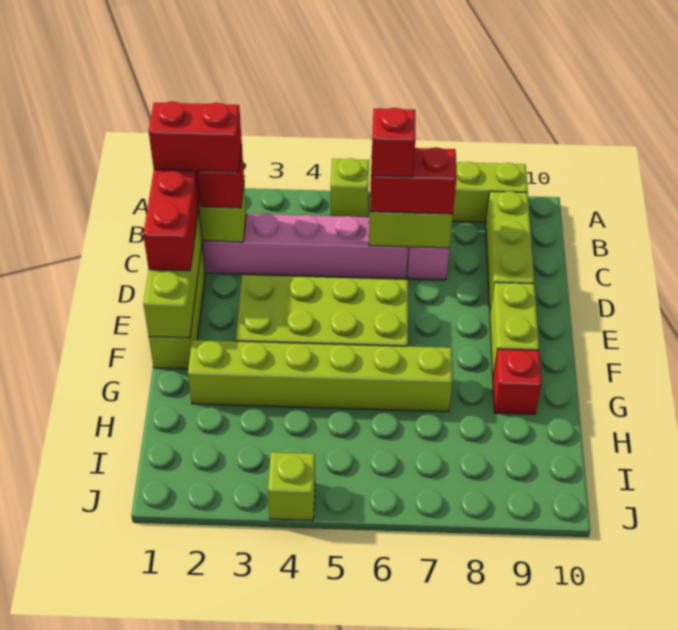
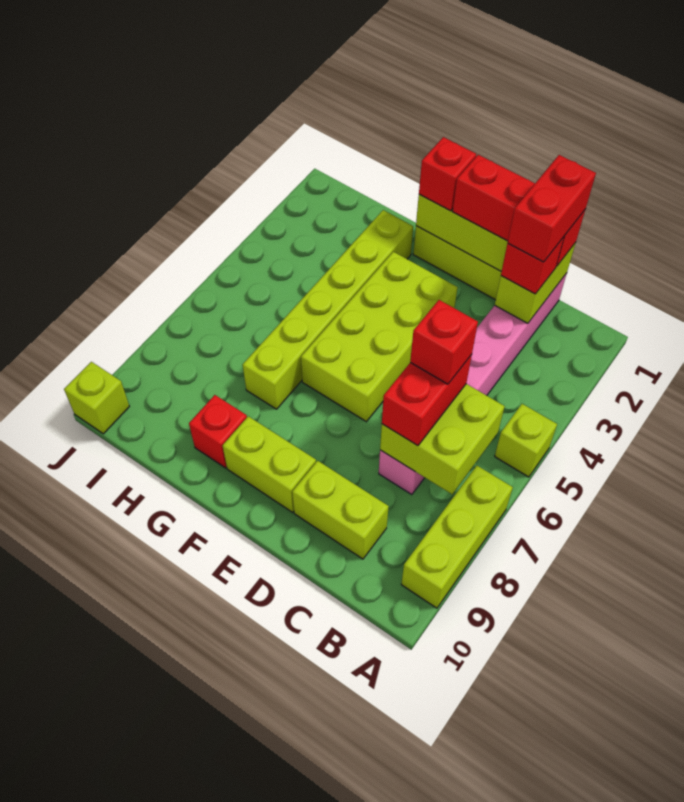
lime brick B9:D9 level 1 -> lime brick C9:D9 level 1
none -> red brick F1 level 3
lime brick J4 level 1 -> lime brick J10 level 1

